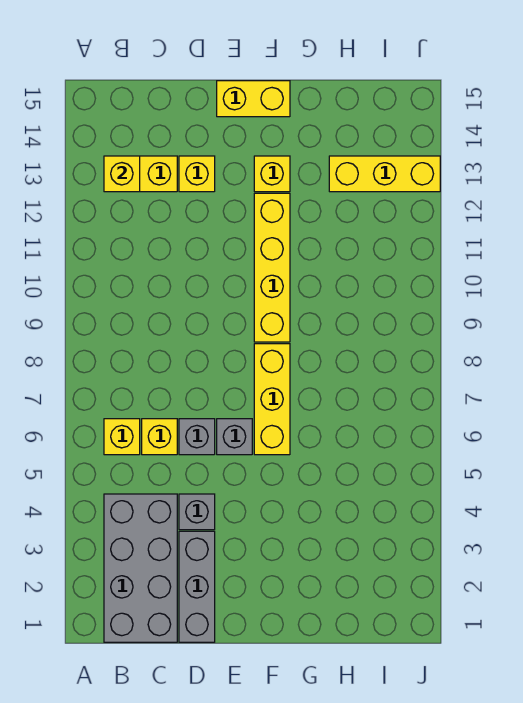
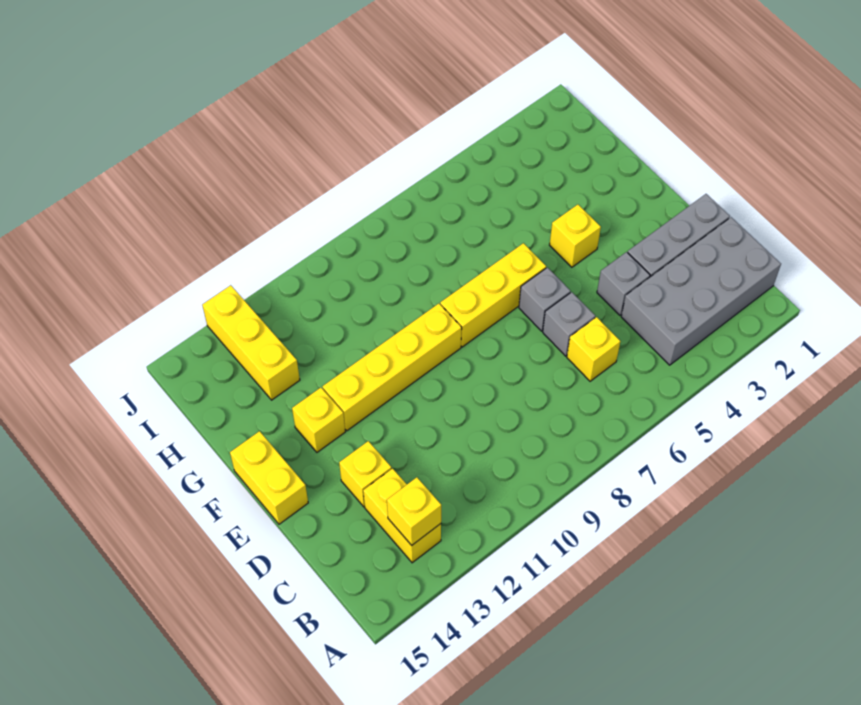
yellow brick B6 level 1 -> yellow brick F4 level 1

